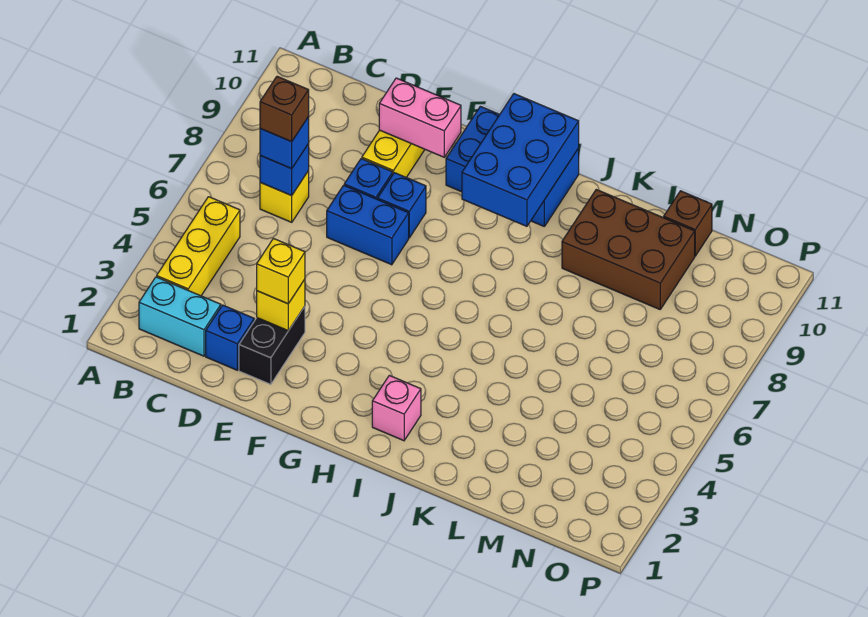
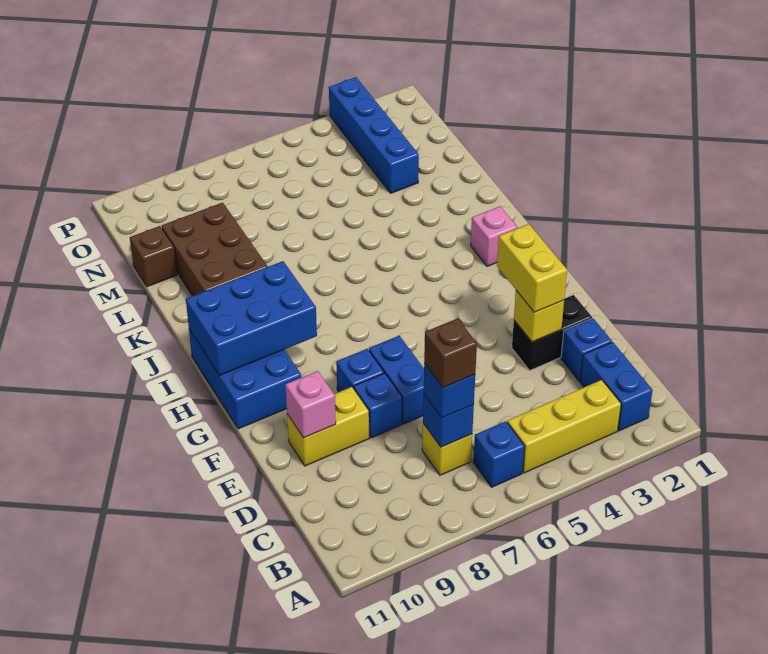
cyan brick B2:C2 level 1 -> blue brick B2:C2 level 1
none -> blue brick B6 level 1
yellow brick E3 level 3 -> yellow brick E3:F3 level 3
pink brick E10:F10 level 2 -> pink brick E10 level 2
none -> blue brick M3:P3 level 1

